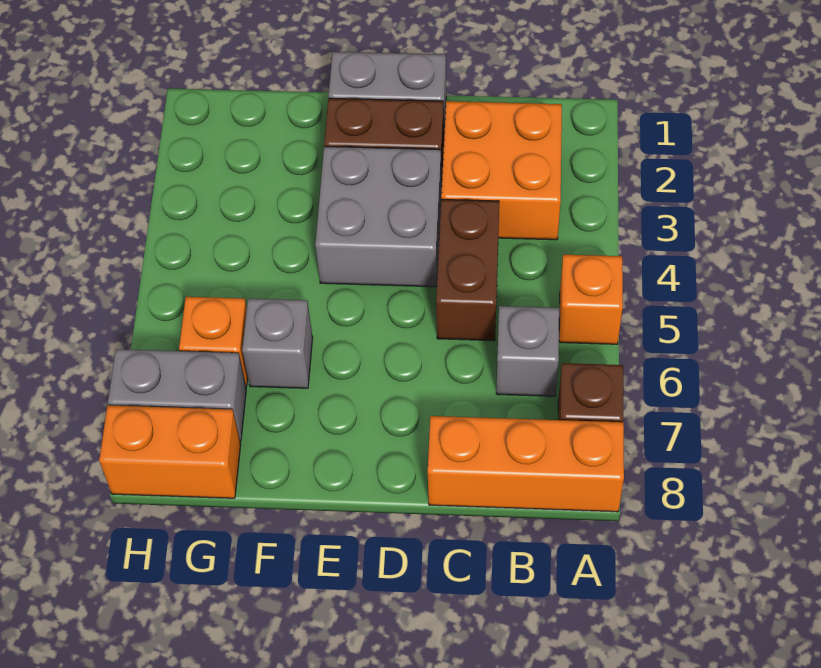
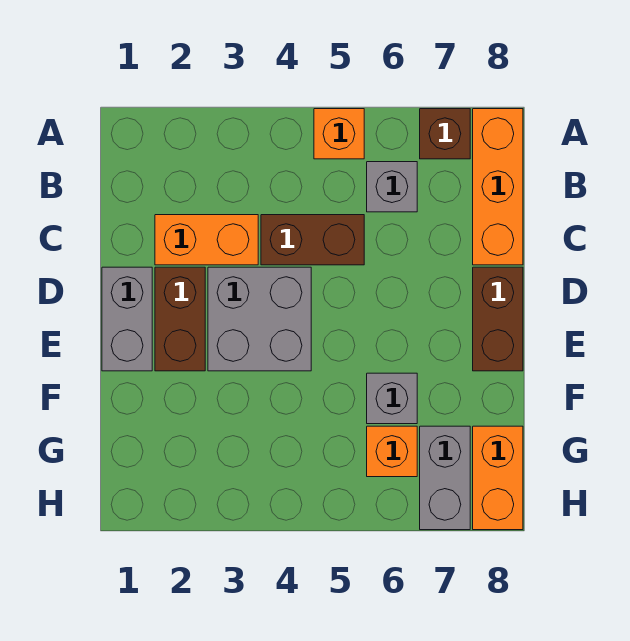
orange brick B2:C3 level 1 -> orange brick C2:C3 level 1
none -> brown brick D8:E8 level 1

